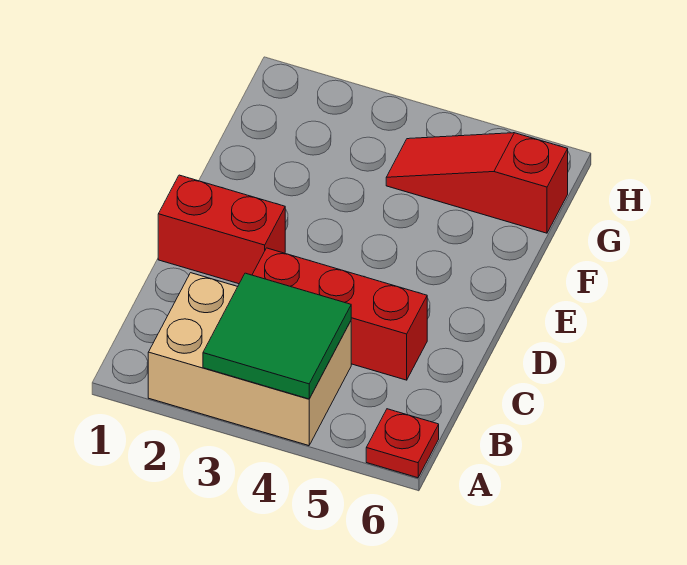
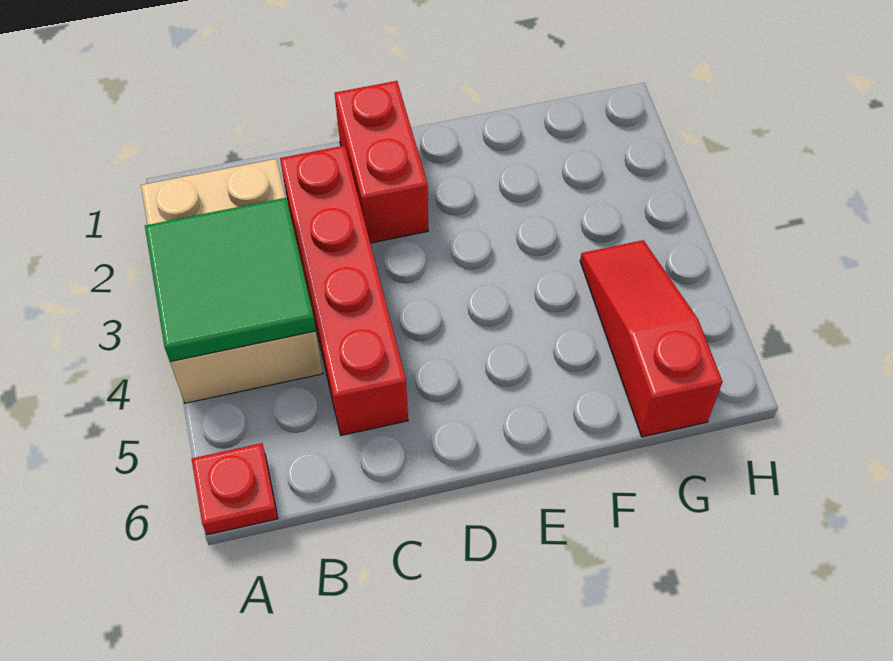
red brick C3:C5 level 1 -> red brick C2:C5 level 1

